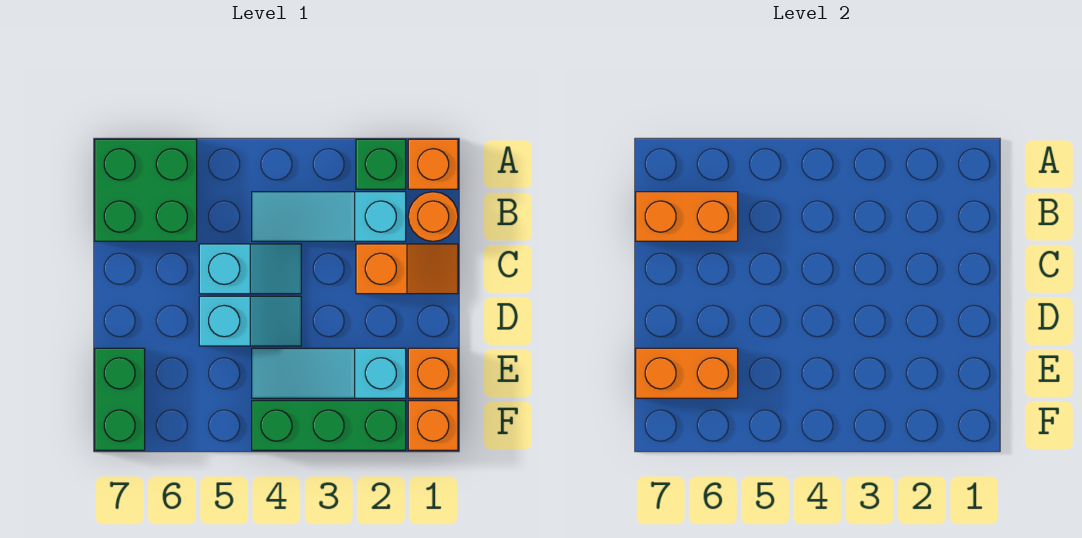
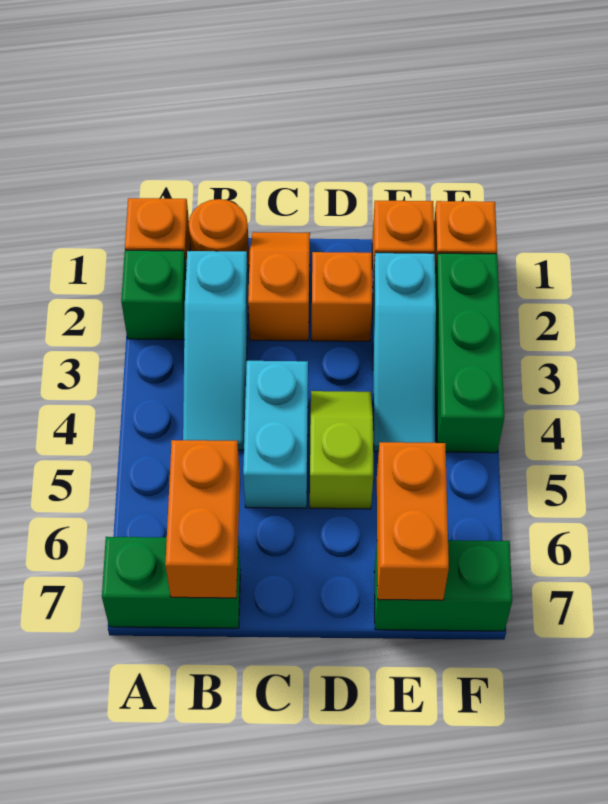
green brick A6:B7 level 1 -> green brick A7:B7 level 1
cyan slope C4:C5 level 1 top 5 -> cyan brick C4:C5 level 1
none -> orange brick D2 level 1
cyan slope D4:D5 level 1 top 5 -> lime slope D4:D5 level 1 top 5

